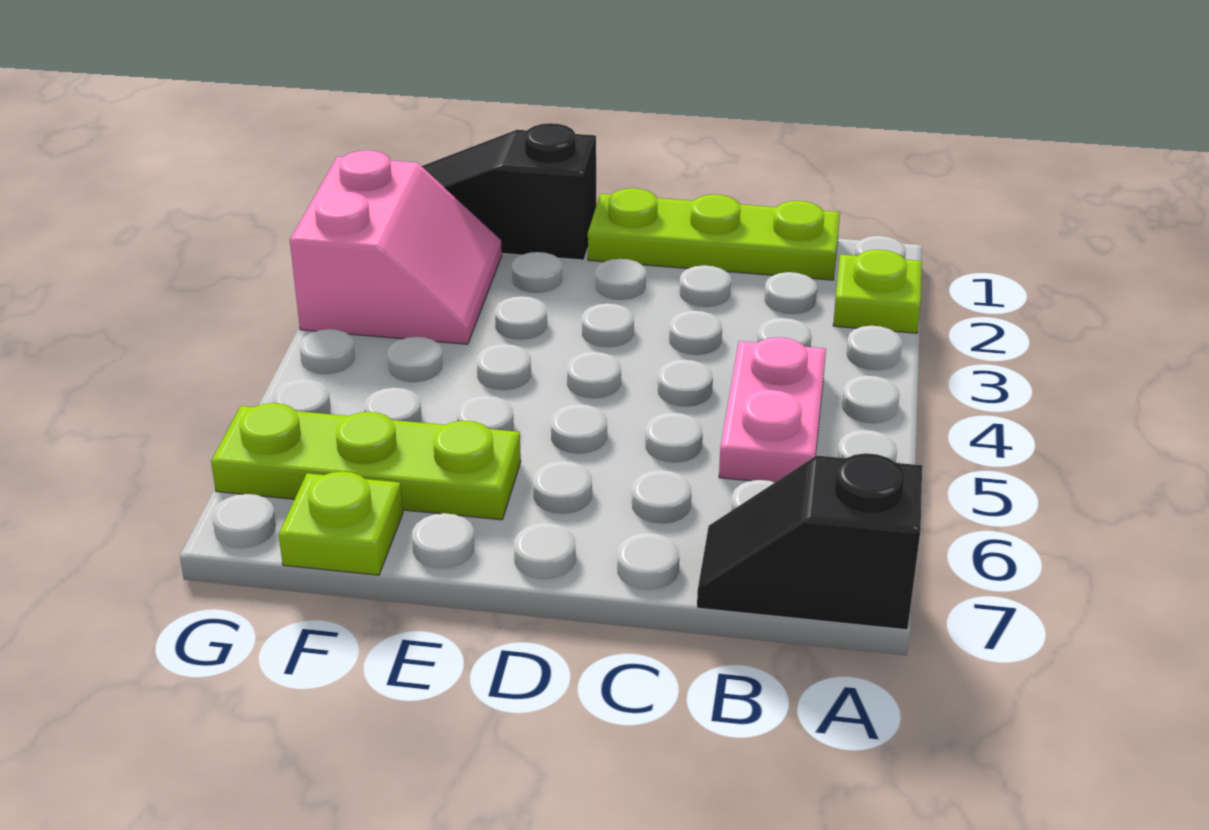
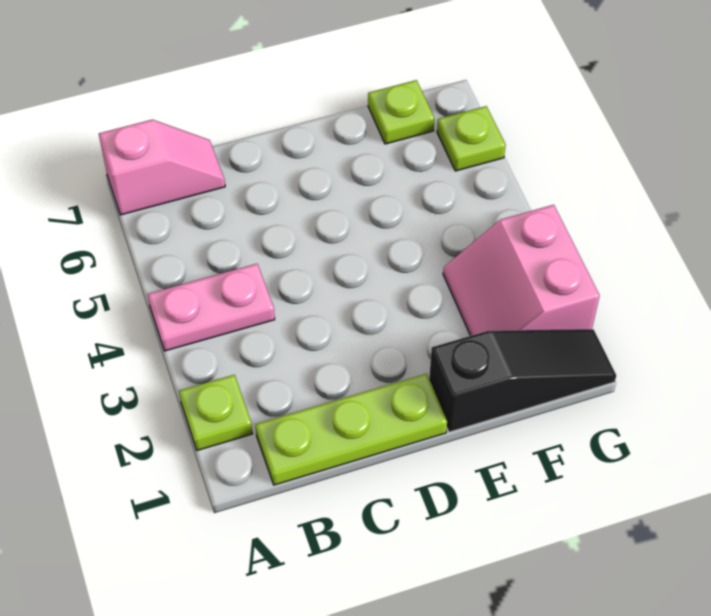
black slope A7:B7 level 1 top A -> pink slope A7:B7 level 1 top A
pink plate B4:B5 level 1 -> pink plate A4:B4 level 1
lime plate E6:G6 level 1 -> lime plate G6 level 1

